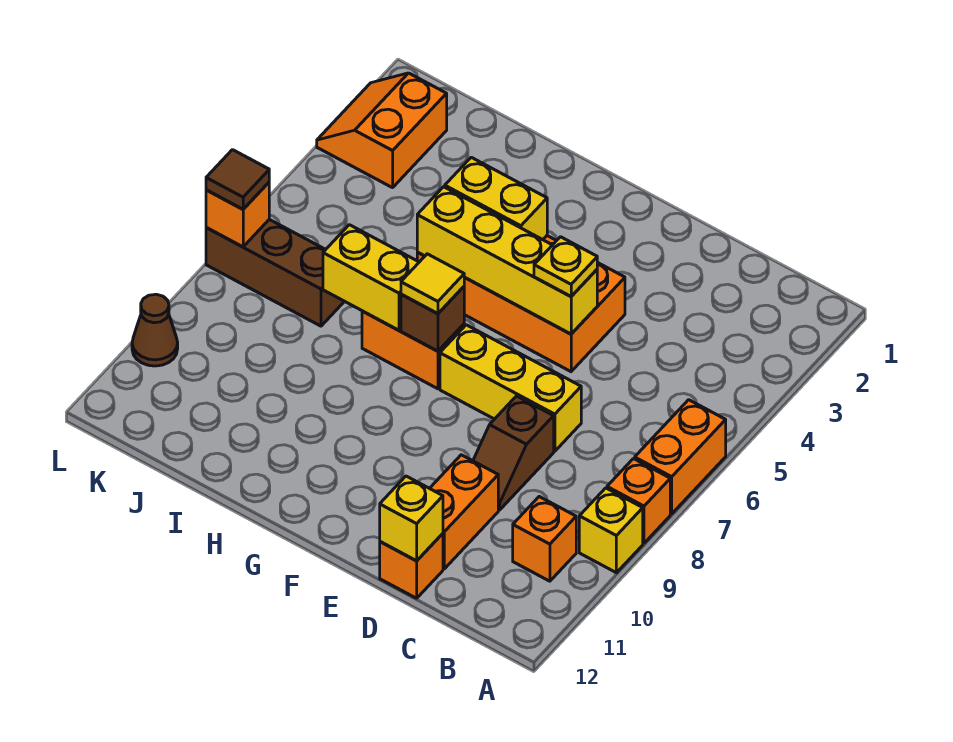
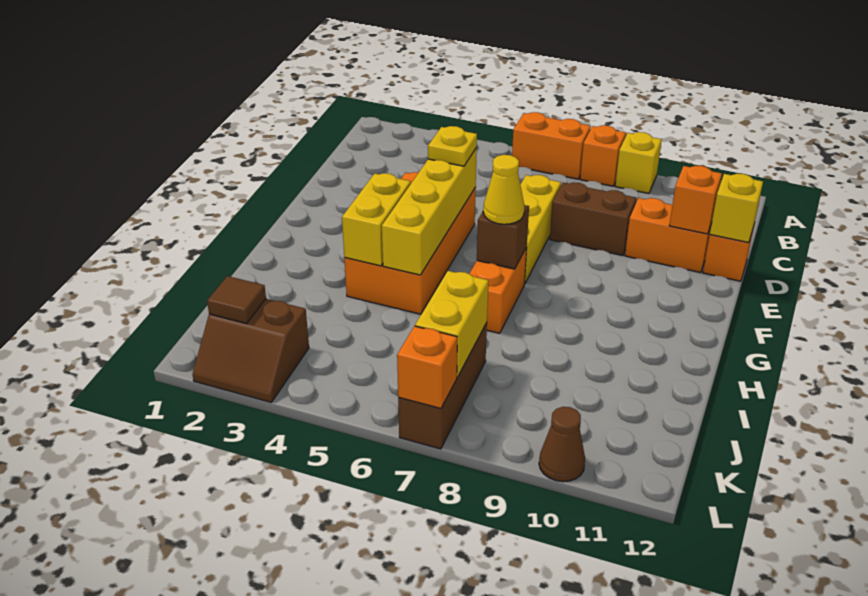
orange brick B10 level 1 -> orange brick D11 level 2
brown slope D8:D9 level 1 top 8 -> brown brick D8:D9 level 1
yellow tile G7 level 3 -> yellow cone G7 level 3
yellow brick H7:I7 level 2 -> yellow brick J7:K7 level 2
orange slope K2:L3 level 1 top K -> brown slope K2:L3 level 1 top K
brown tile L7 level 3 -> brown tile K2 level 2

